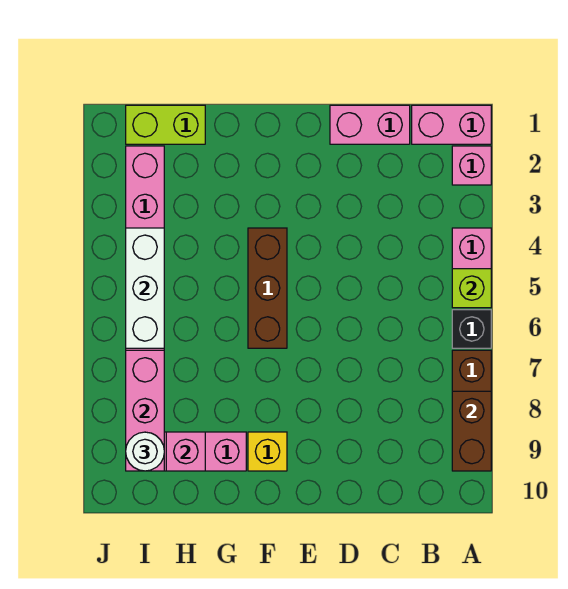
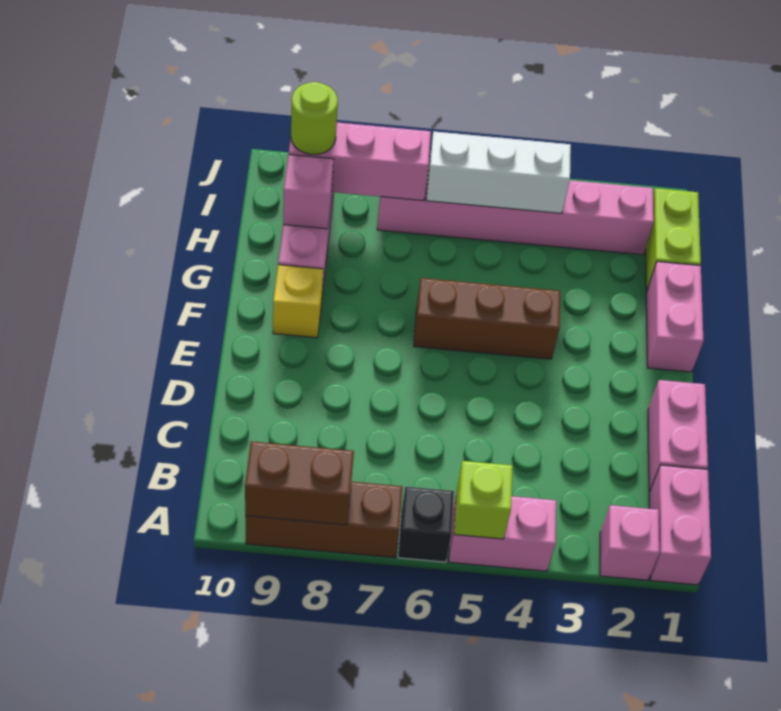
none -> pink brick F1:G1 level 1
white round brick I9 level 3 -> lime round brick I9 level 3

